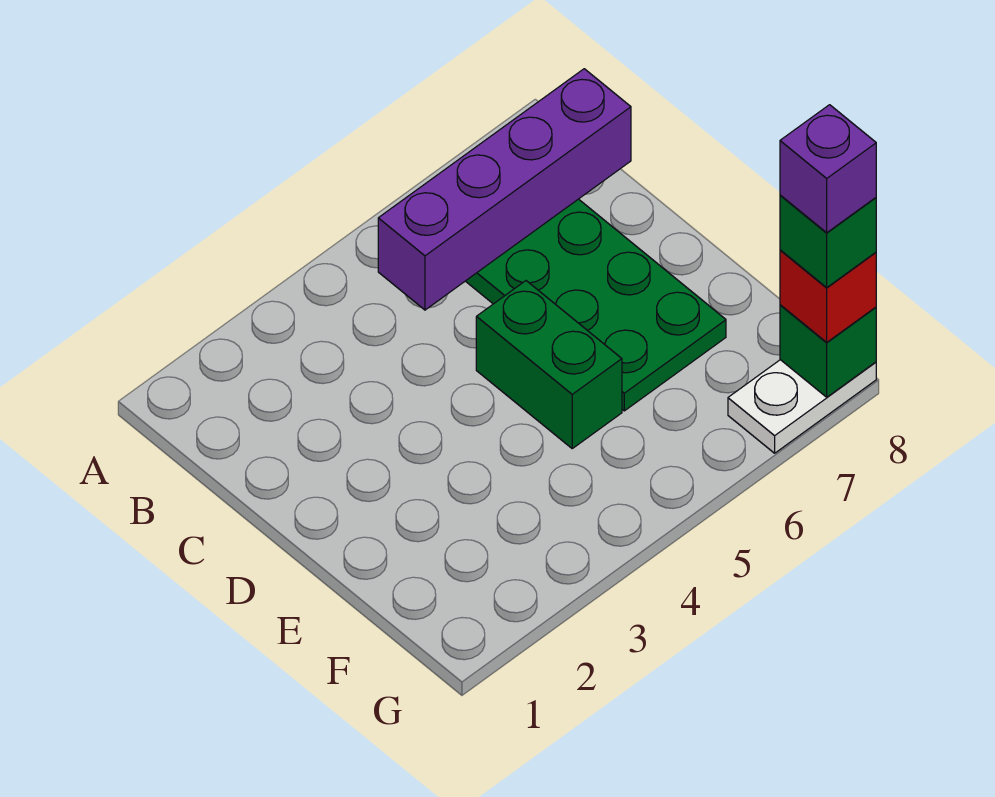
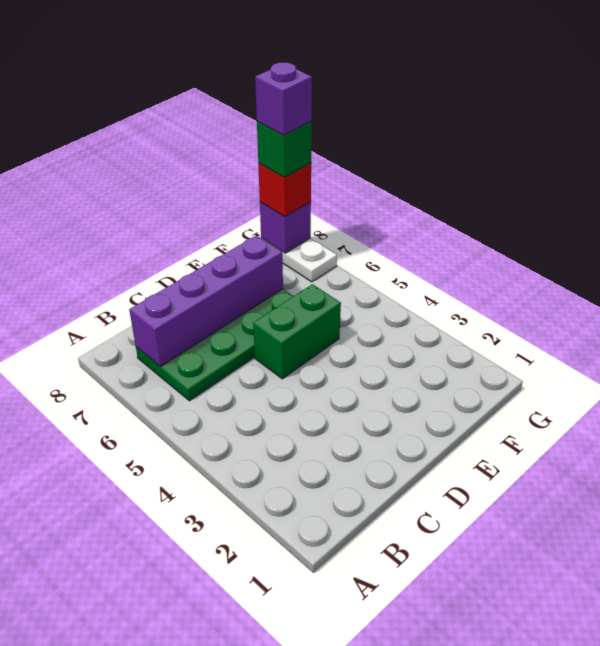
purple brick B5:B8 level 2 -> purple brick B7:E7 level 2
green brick G8 level 2 -> purple brick G8 level 2

